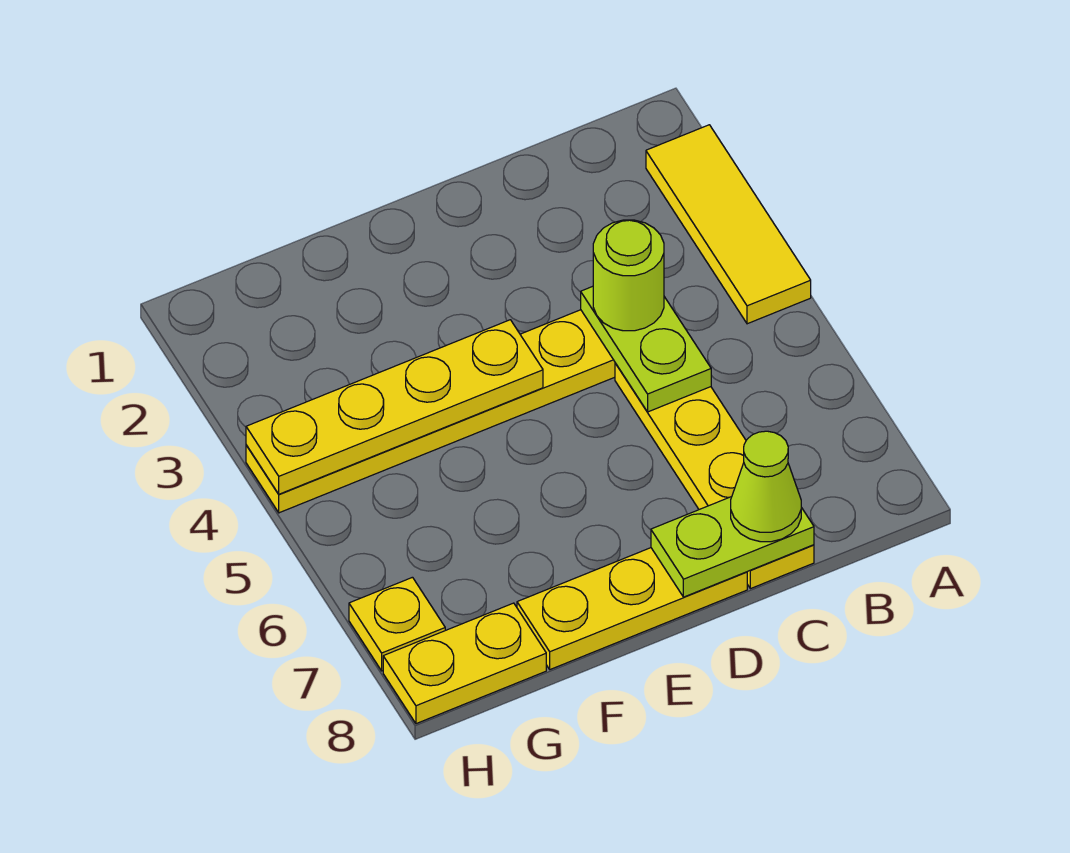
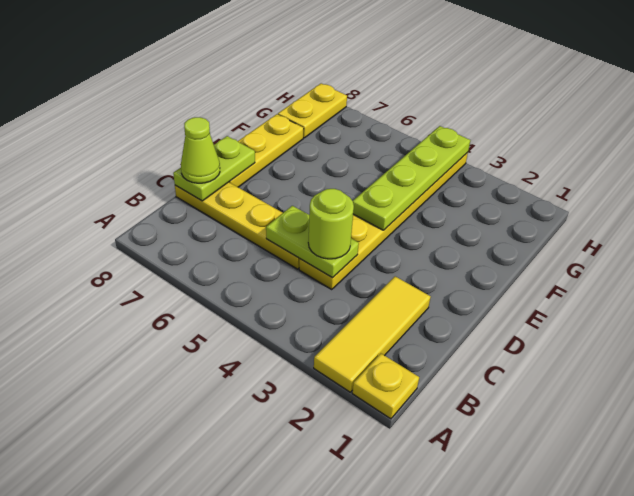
yellow tile A2:A4 level 1 -> yellow tile A2:C2 level 1
yellow plate E4:H4 level 2 -> lime plate E4:H4 level 2
yellow plate H7 level 1 -> yellow plate A1 level 1

